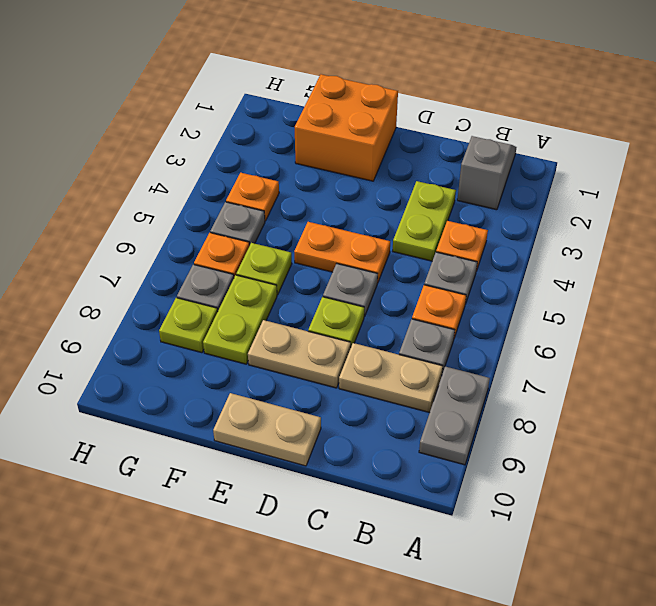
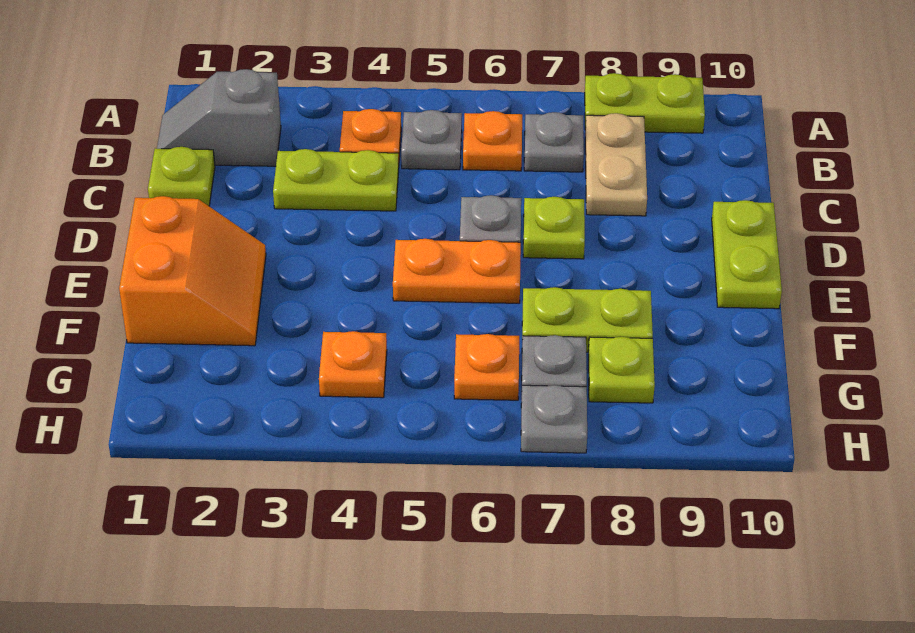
grey plate A8:A9 level 1 -> lime plate A8:A9 level 1
orange plate D5:E5 level 1 -> orange plate E5:E6 level 1
tan plate D8:E8 level 1 -> none
tan plate D10:E10 level 1 -> lime plate D10:E10 level 1
orange brick E1:F2 level 1 -> orange slope E1:F2 level 1 top 1
lime plate F6 level 1 -> lime plate C1 level 1
grey plate G5 level 1 -> grey plate H7 level 1

